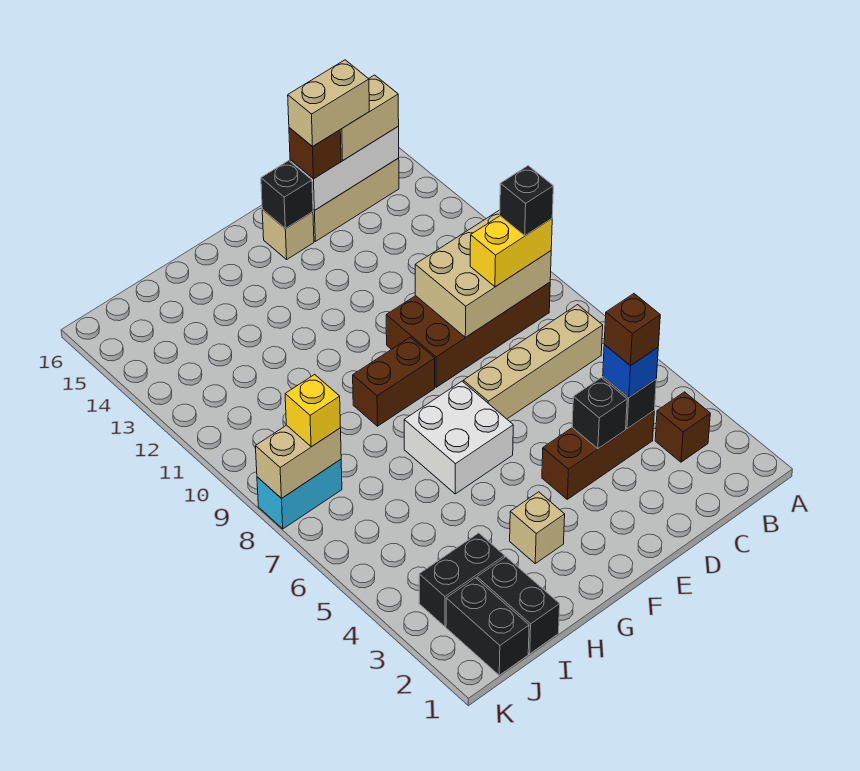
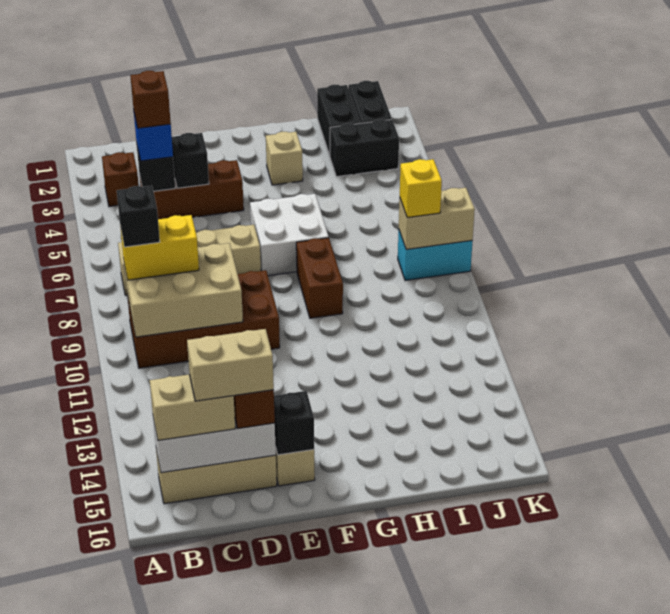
brown brick F9:G9 level 1 -> brown brick G8:G9 level 1

